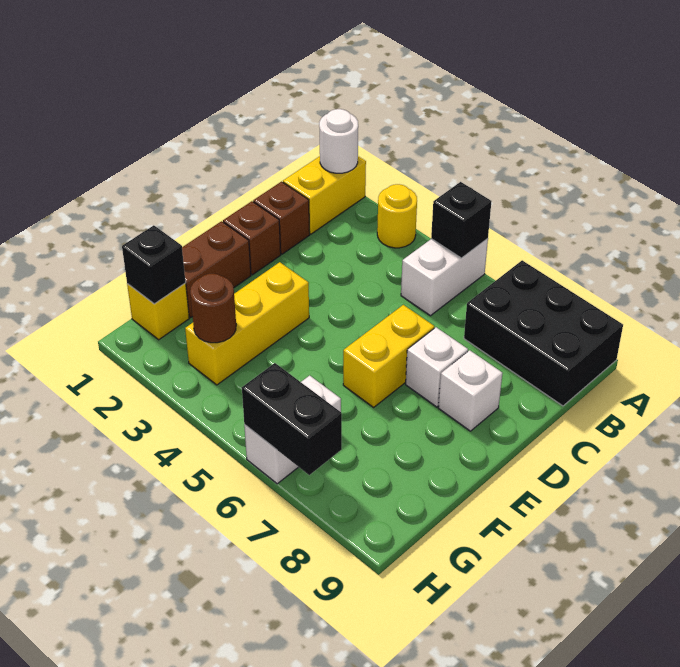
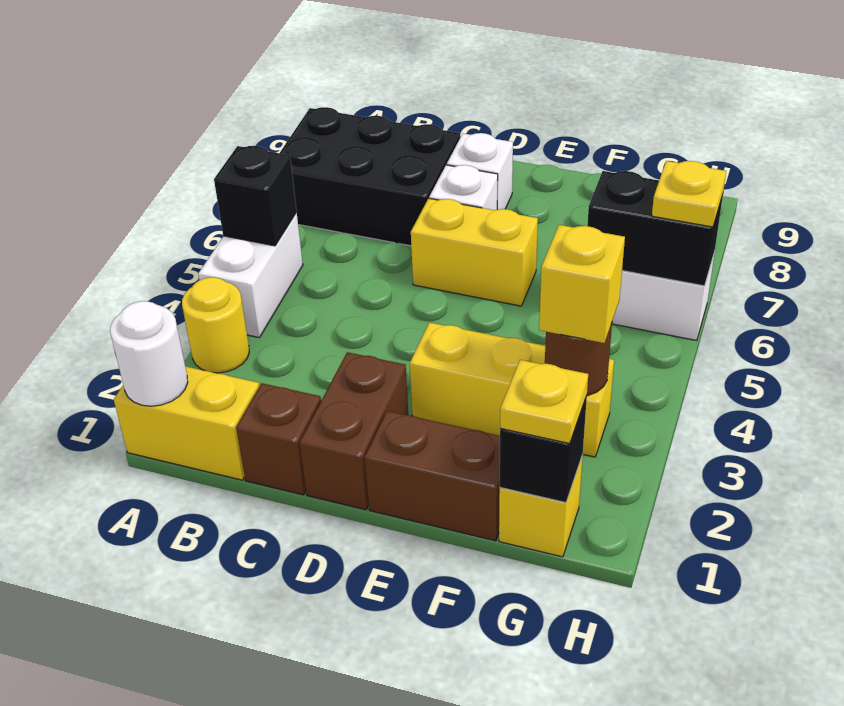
white brick A5:B5 level 1 -> white brick A4:A5 level 1
black brick A7:B9 level 1 -> black brick A7:C8 level 1
brown brick D1 level 1 -> brown brick D1:D2 level 1
none -> yellow plate G1 level 3
none -> yellow brick G3 level 3
black brick H6:H7 level 2 -> black brick G6:H6 level 2
none -> yellow plate H6 level 3

